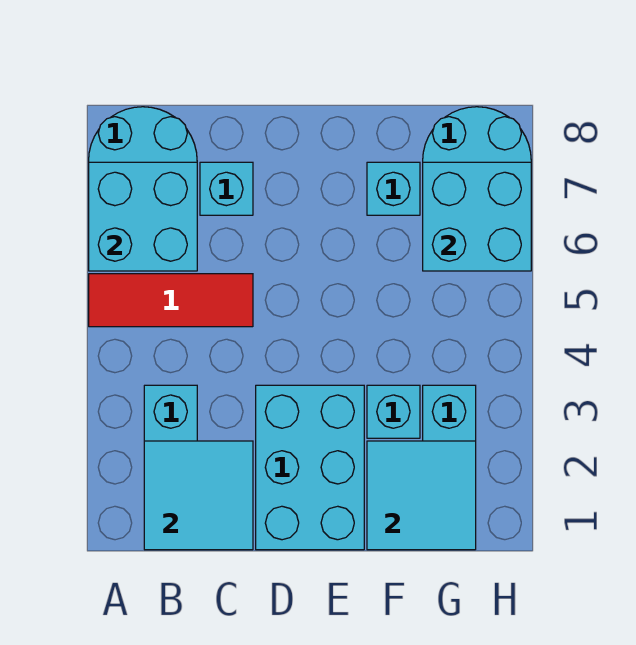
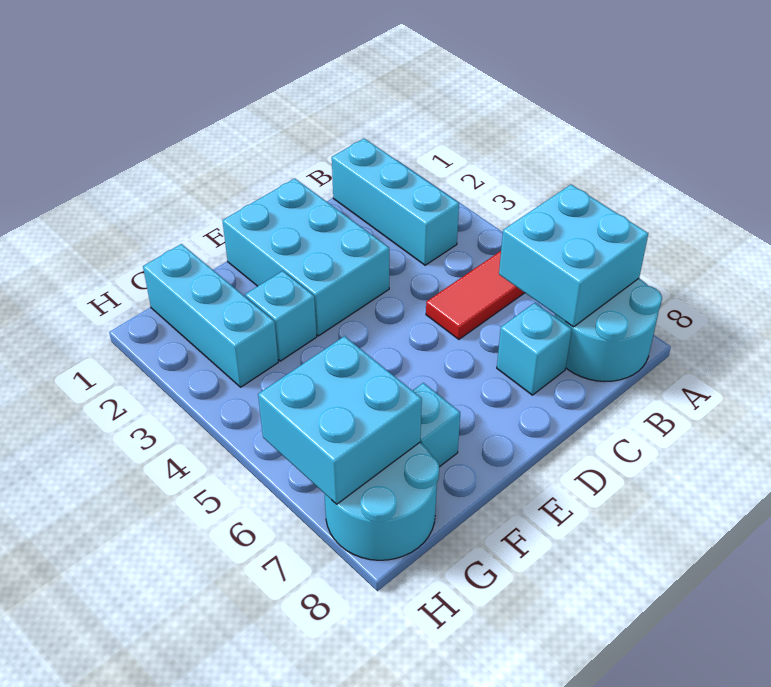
cyan tile B1:C2 level 2 -> none
cyan tile F1:G2 level 2 -> none

